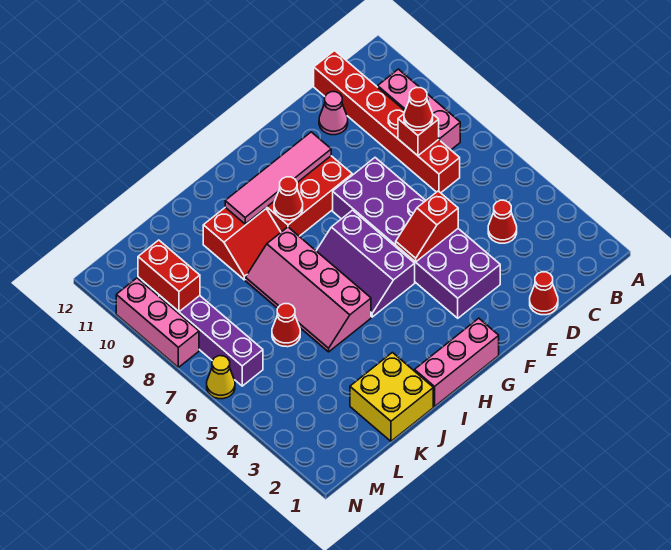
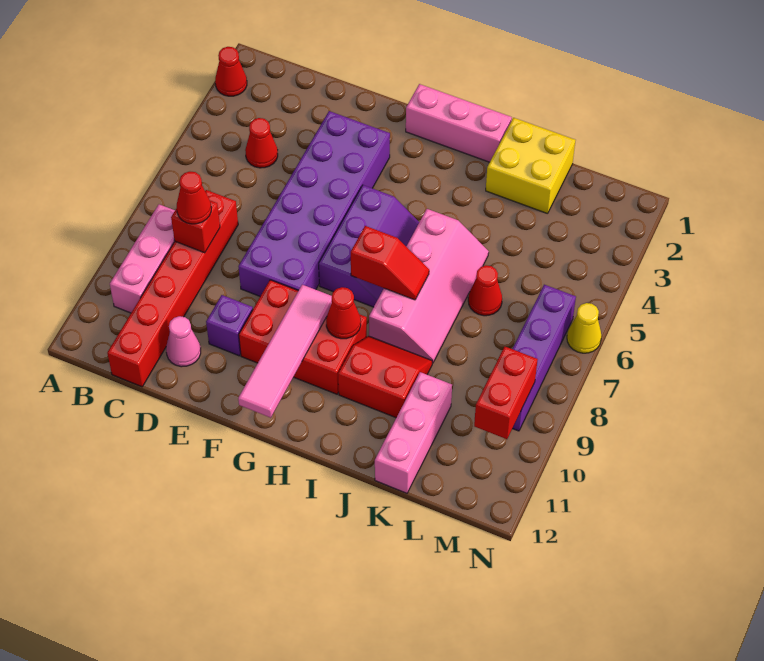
red cone D1 level 1 -> red cone A2 level 1
red slope E5:F5 level 2 top E -> red slope H7:I7 level 2 top H
none -> purple brick E10 level 1
pink tile F10:I10 level 2 -> pink tile G9:G12 level 2
pink brick N8:N10 level 1 -> pink brick K10:K12 level 1

